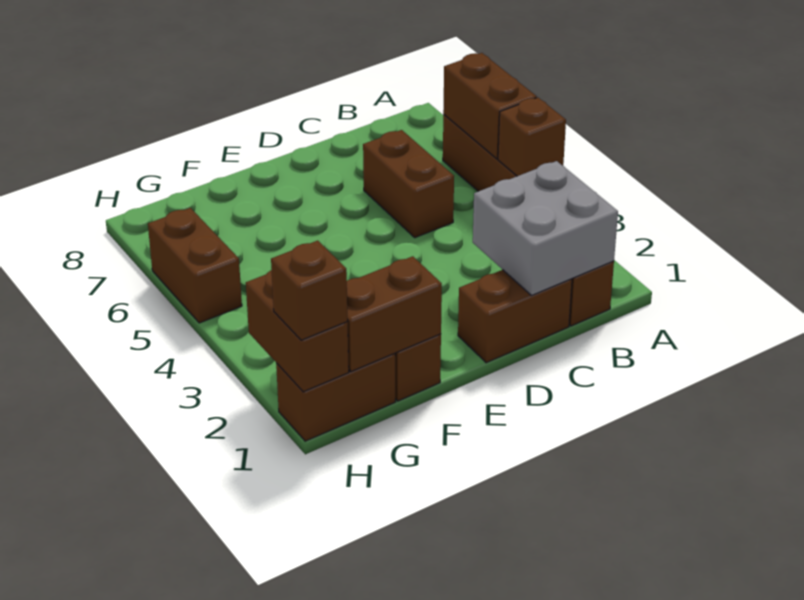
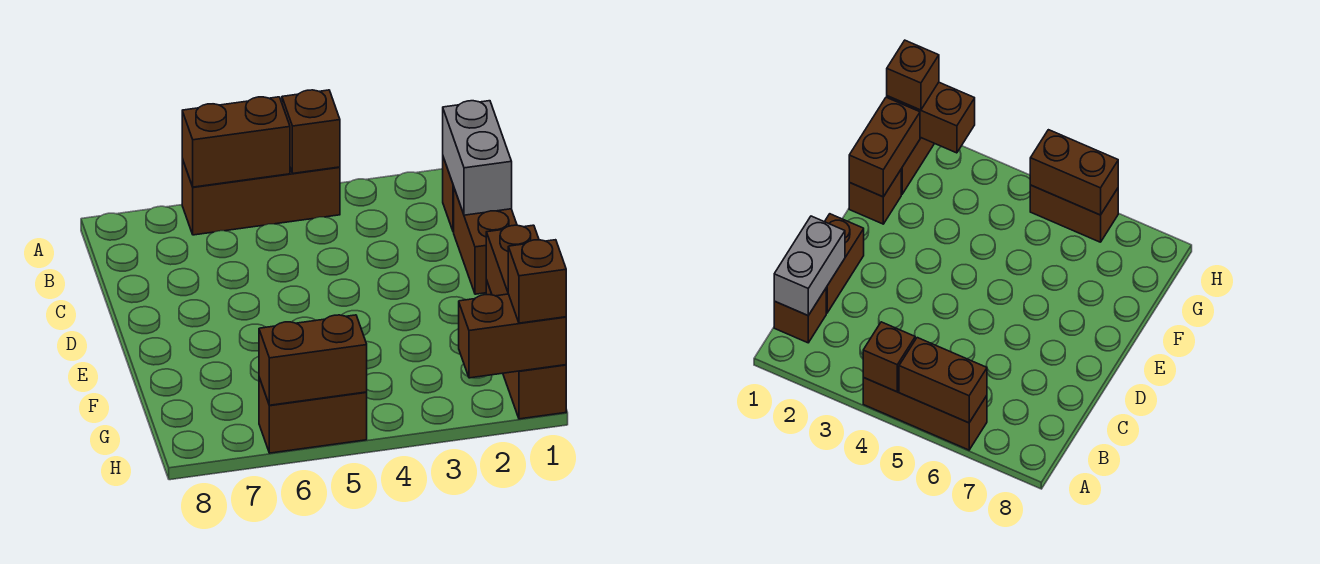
grey brick B1:C2 level 2 -> grey brick B1:C1 level 2
brown brick C5:C6 level 1 -> brown brick H5:H6 level 2

